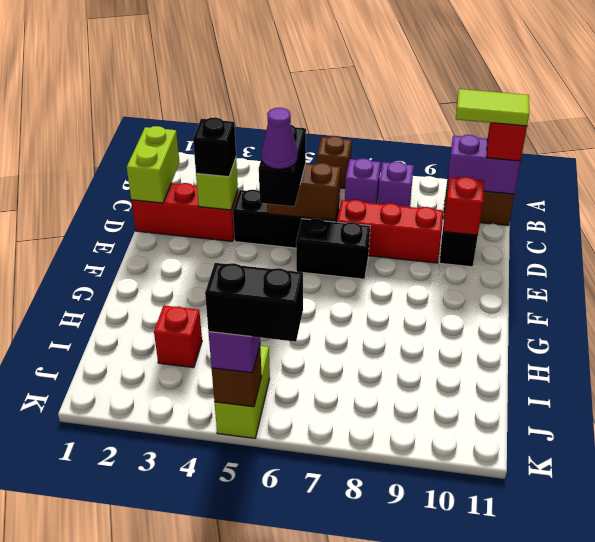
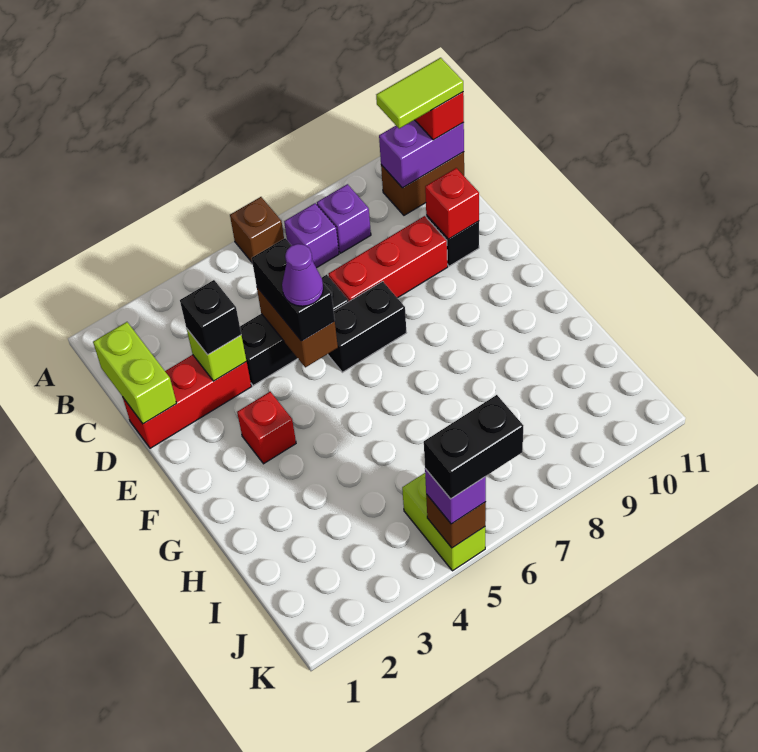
brown brick D5:D6 level 2 -> brown brick D5:E5 level 2
red brick I3 level 1 -> red brick F3 level 1

